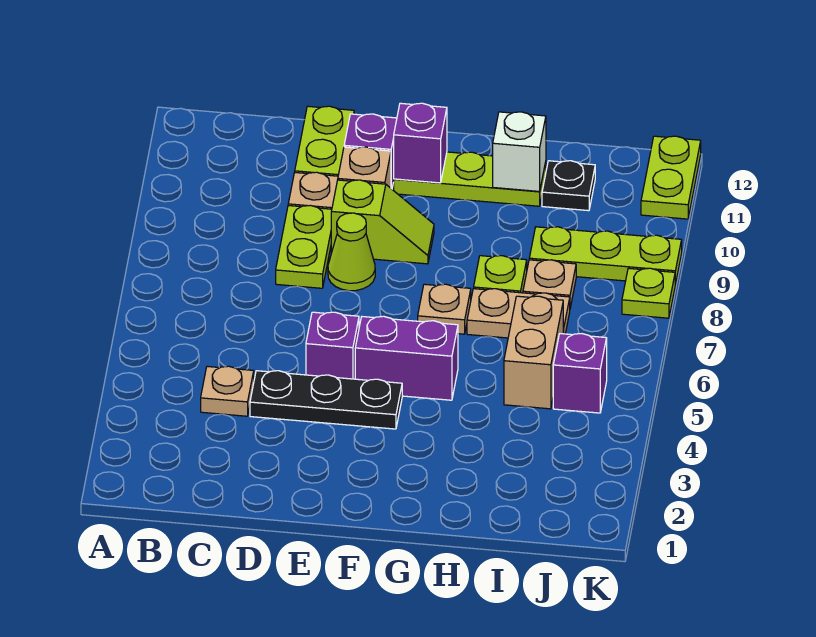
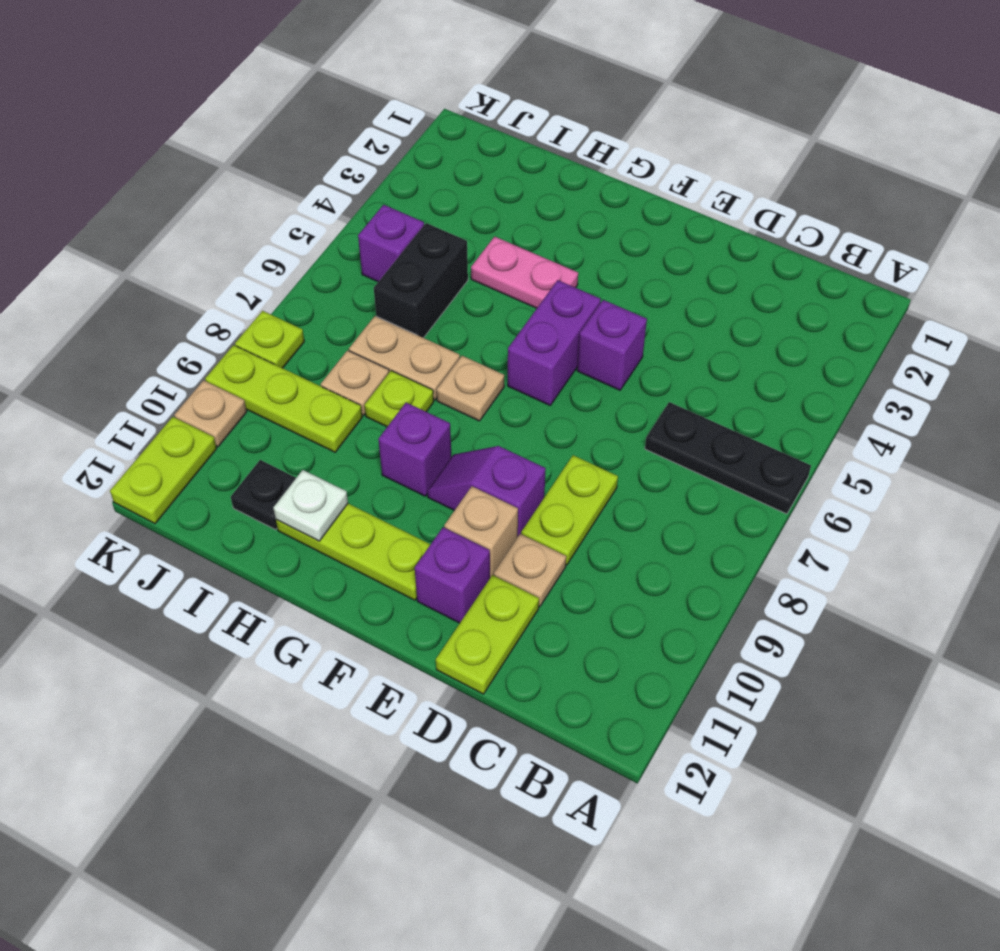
tan plate C4 level 1 -> tan plate K10 level 1
black plate D4:F4 level 1 -> black plate A6:C6 level 1
lime cone E8 level 1 -> none
lime slope E9:F9 level 1 top E -> purple slope E9:F9 level 1 top E
purple brick F5:G5 level 1 -> purple brick F5:F6 level 1
purple brick F11 level 2 -> purple brick G9 level 1
none -> pink plate G4:H4 level 1
white brick H11 level 2 -> white plate H11 level 2
tan brick I5:I6 level 1 -> black brick I5:I6 level 1

